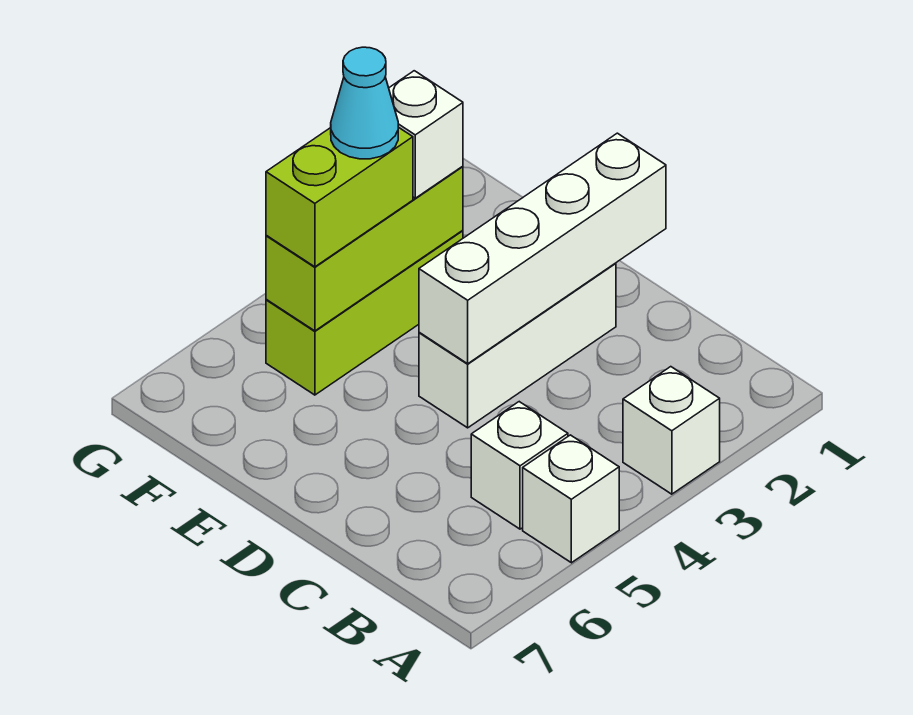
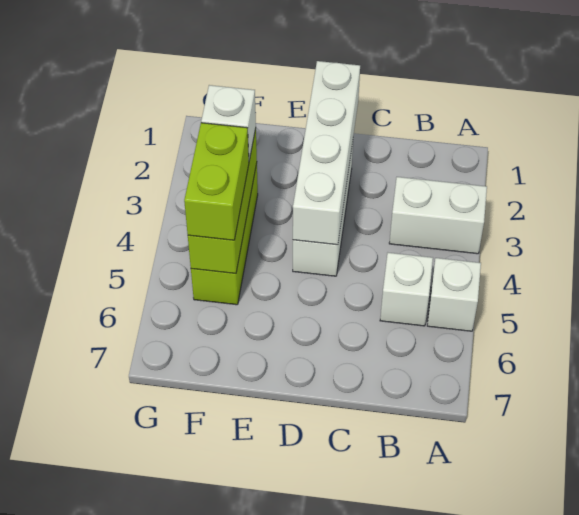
white brick A3 level 1 -> white brick A3:B3 level 1
cyan cone F4 level 4 -> none

